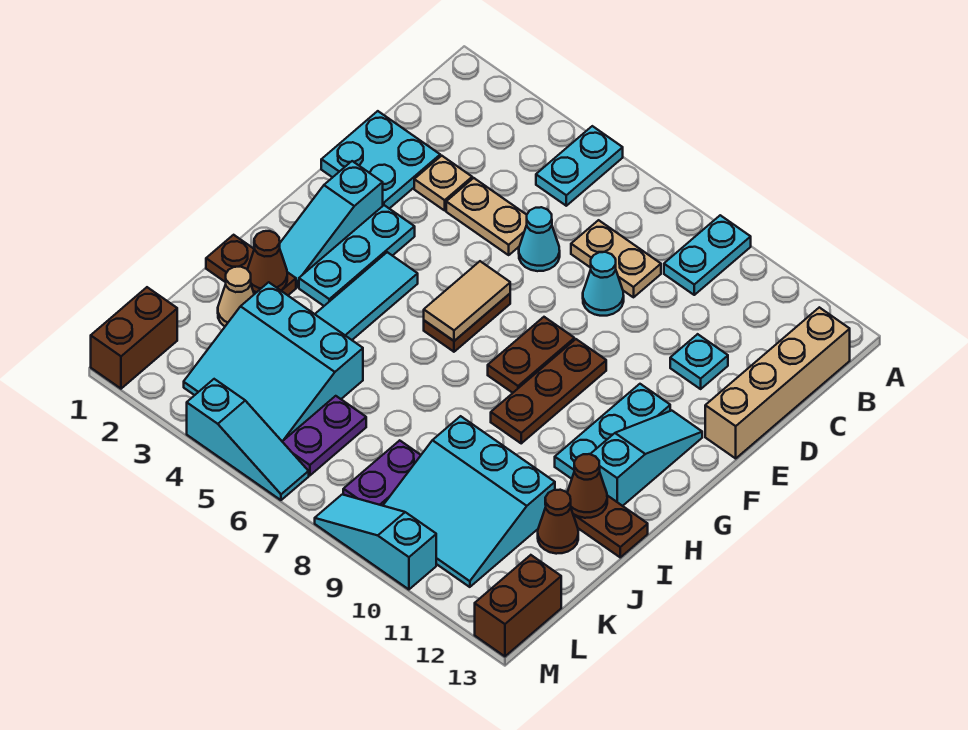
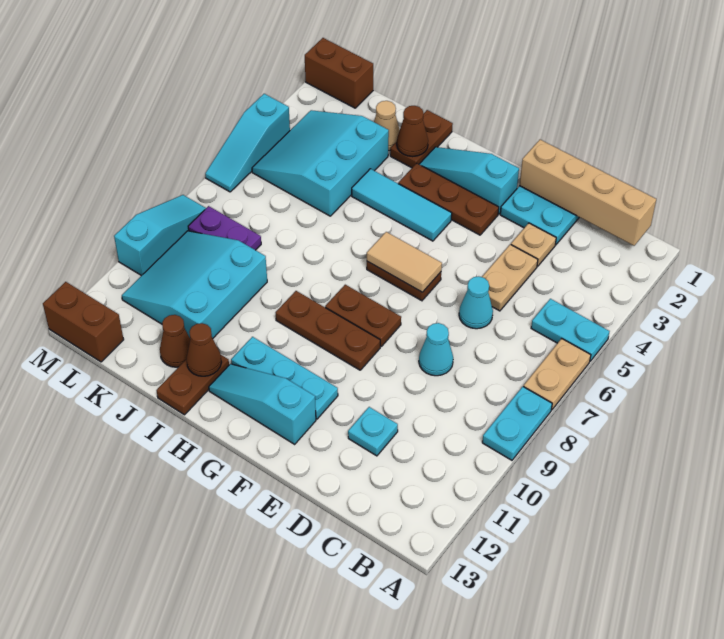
cyan plate A9:B9 level 1 -> cyan plate A8:A9 level 1
tan brick B13:E13 level 1 -> tan brick B1:E1 level 2
tan plate C7:C8 level 1 -> tan plate A6:A7 level 1
cyan plate F3:H3 level 1 -> brown plate F3:H3 level 1
cyan slope F12:H12 level 1 top H -> cyan slope F12:H12 level 1 top F
purple plate K6:L6 level 1 -> none

